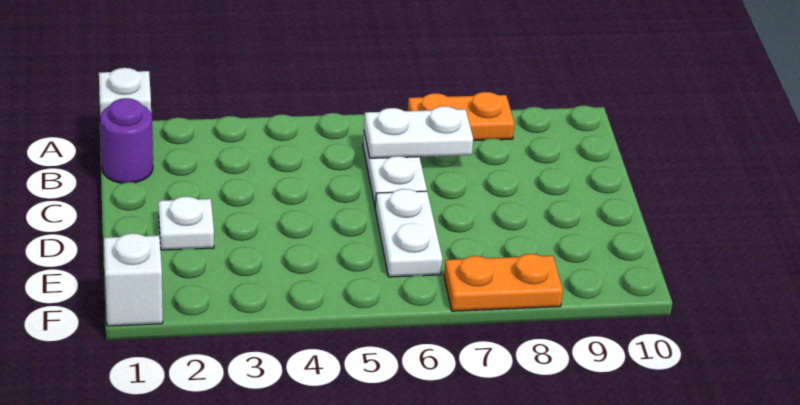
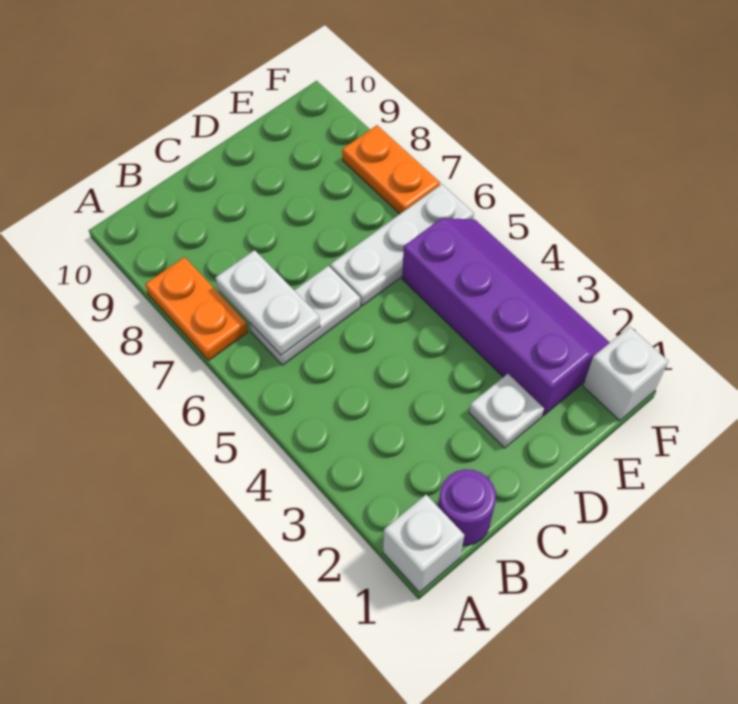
white plate D6:E6 level 1 -> white plate D6:F6 level 1
none -> purple slope E2:F5 level 1 top E

